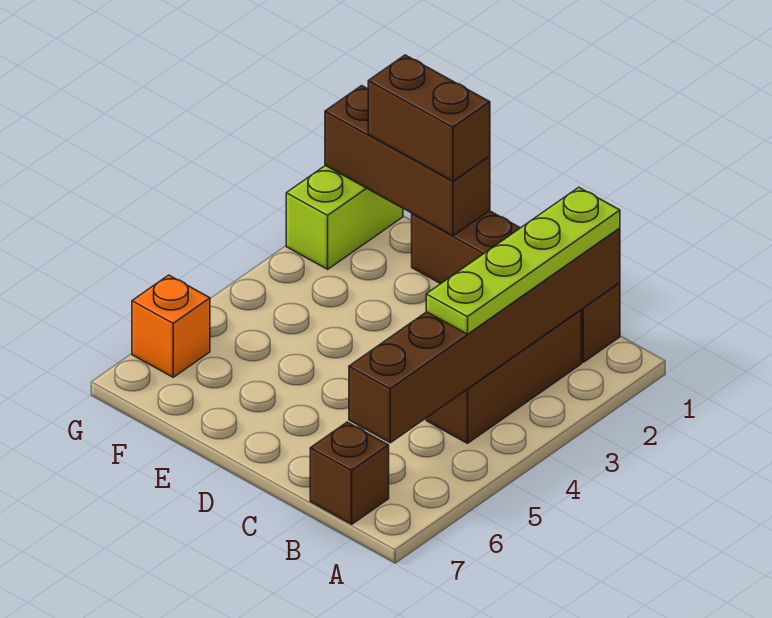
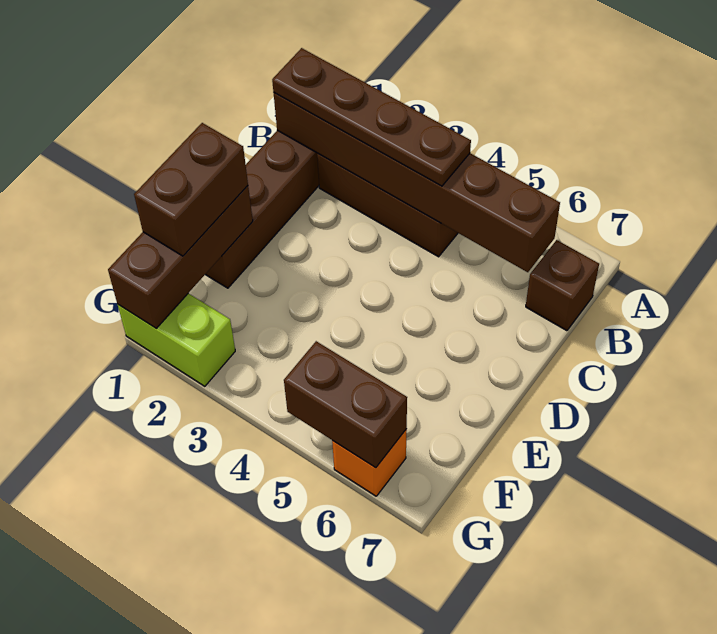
lime plate B1:B4 level 3 -> brown plate B1:B4 level 3
none -> brown brick G5:G6 level 2

